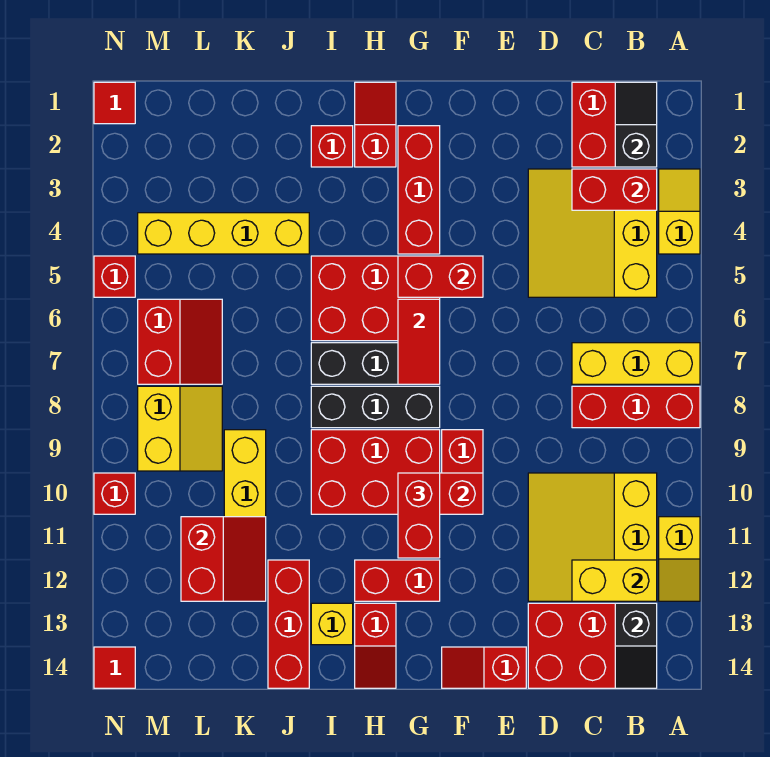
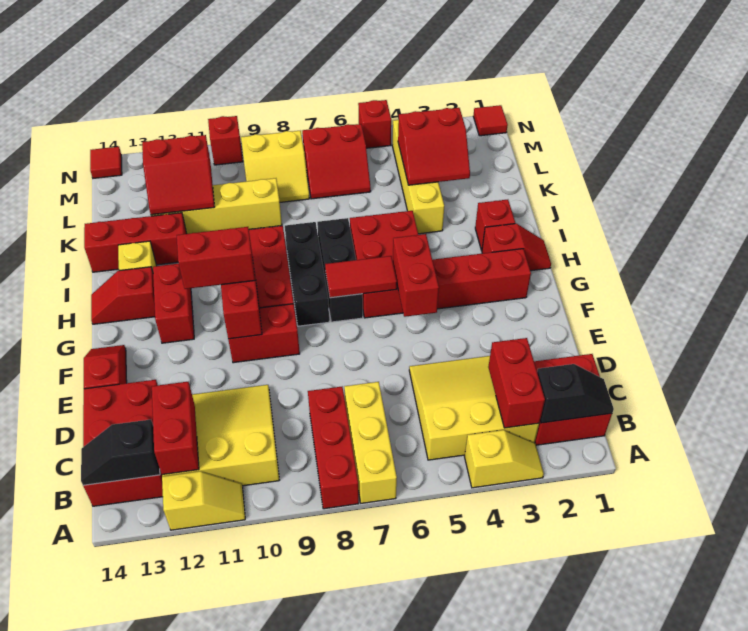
yellow slope A11:A12 level 1 top 11 -> yellow slope A11:A12 level 1 top 12
yellow brick B12:C12 level 2 -> red brick B12:C12 level 2
none -> red slope K3:L4 level 2 top L

